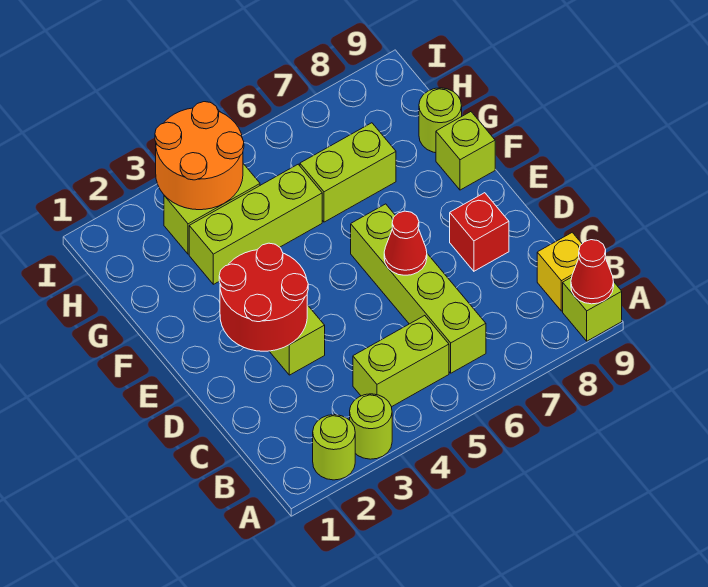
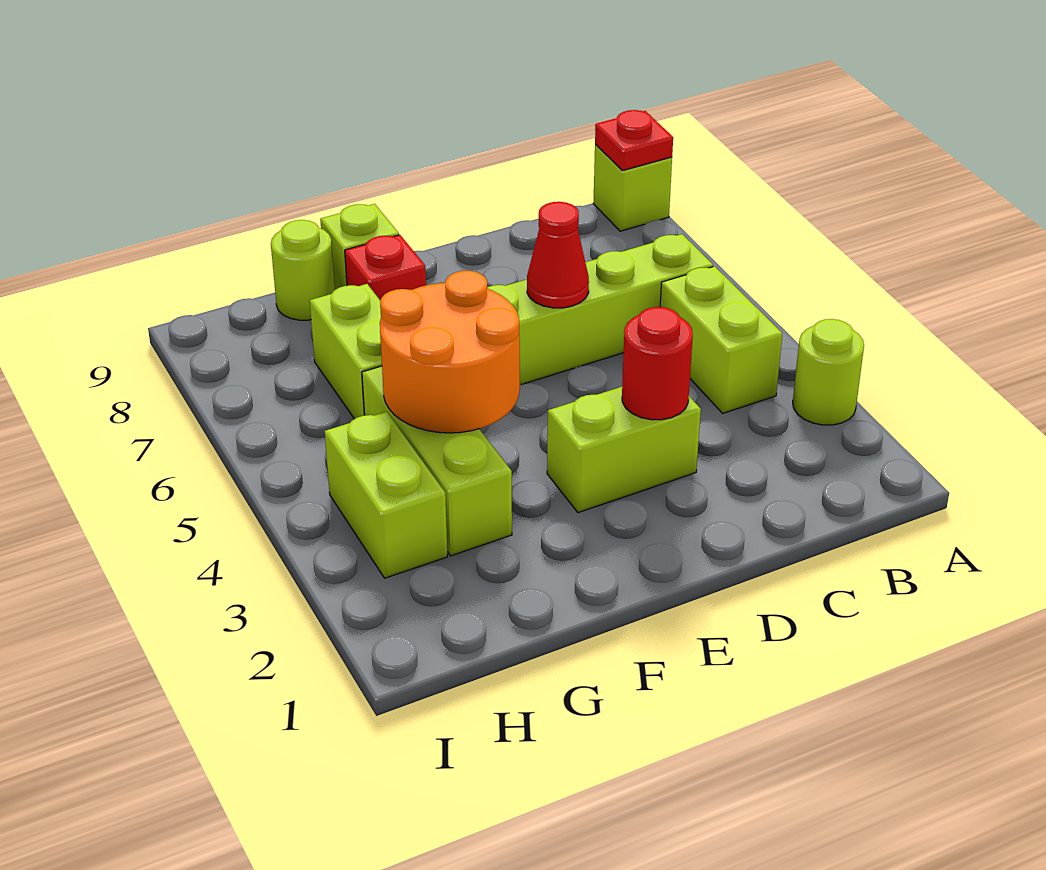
lime round brick A2 level 1 -> none
red cone A9 level 2 -> red plate A9 level 2
yellow brick B9 level 1 -> none
red round brick D2:E3 level 2 -> red round brick D3 level 2
red brick D8 level 1 -> red brick F8 level 1
orange round brick H3:I4 level 2 -> orange round brick F4:G5 level 2

